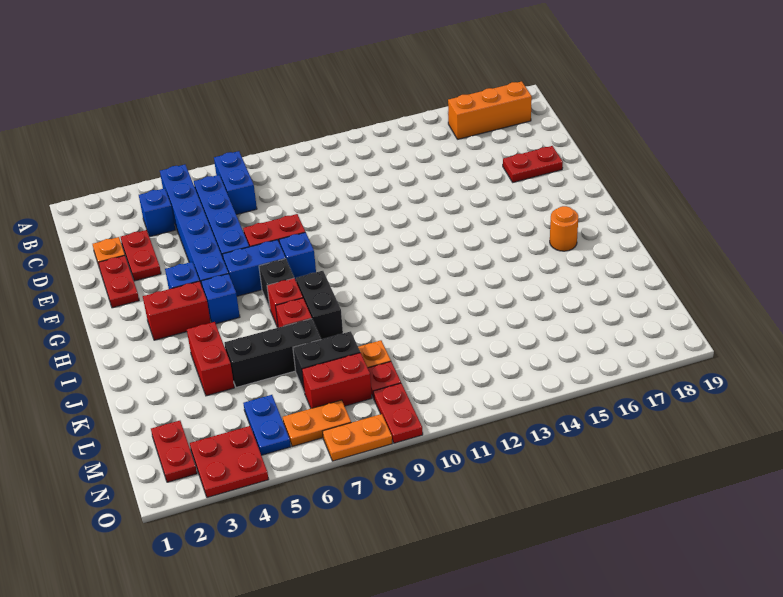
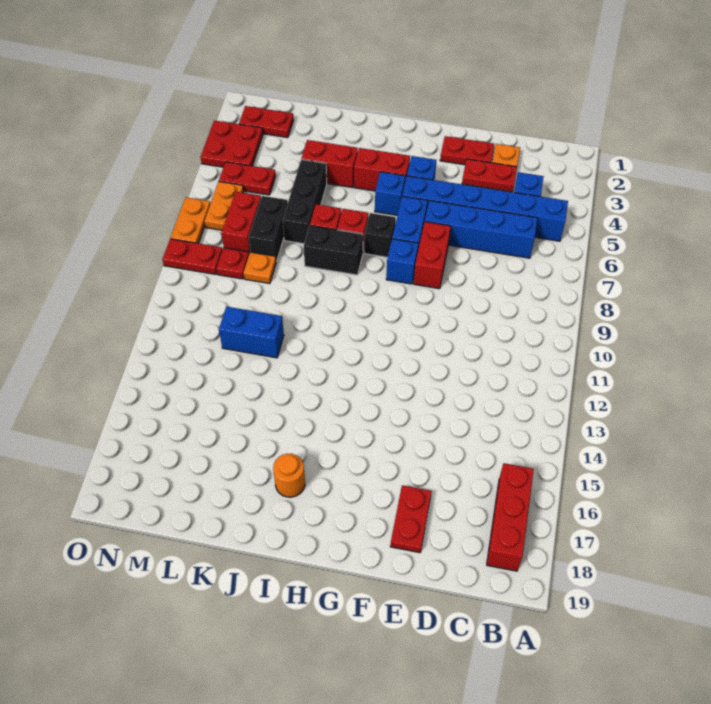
blue brick B7:C7 level 1 -> blue brick K12:L12 level 1
orange brick B16:B18 level 1 -> red brick B16:B18 level 1
red brick H3:H4 level 1 -> red brick H4:I4 level 1
blue plate M5:N5 level 1 -> red plate M5:N5 level 1

